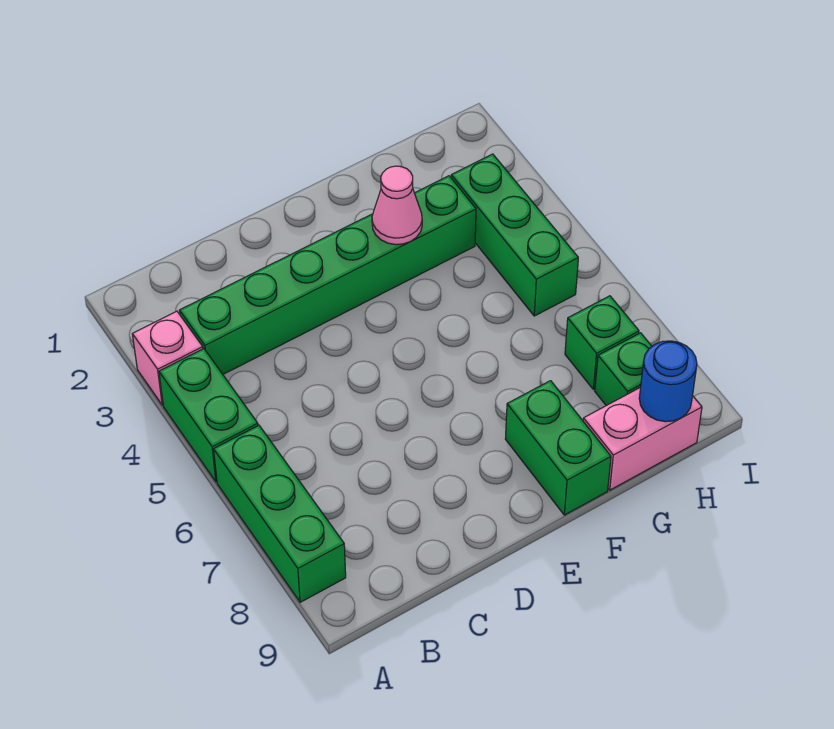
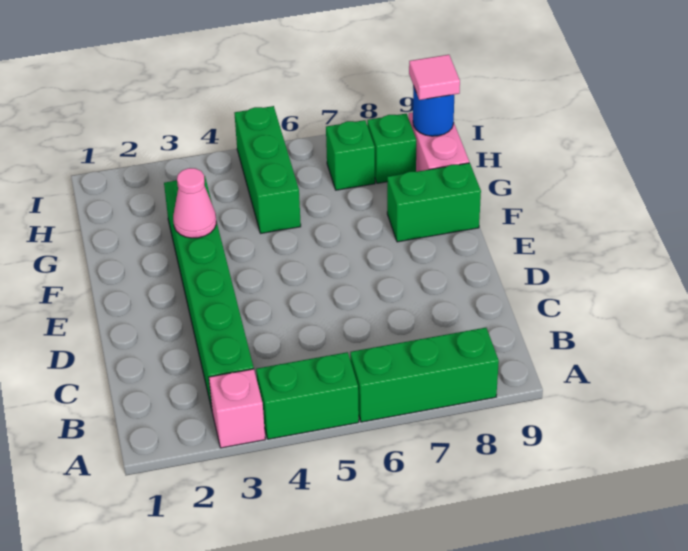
green brick H3:H5 level 1 -> green brick G5:I5 level 1
none -> pink tile H9 level 3

